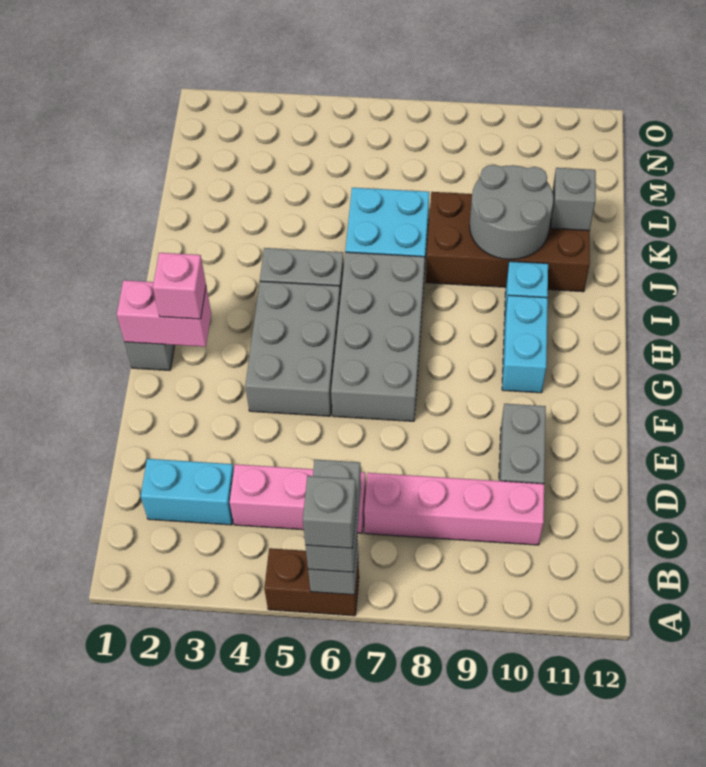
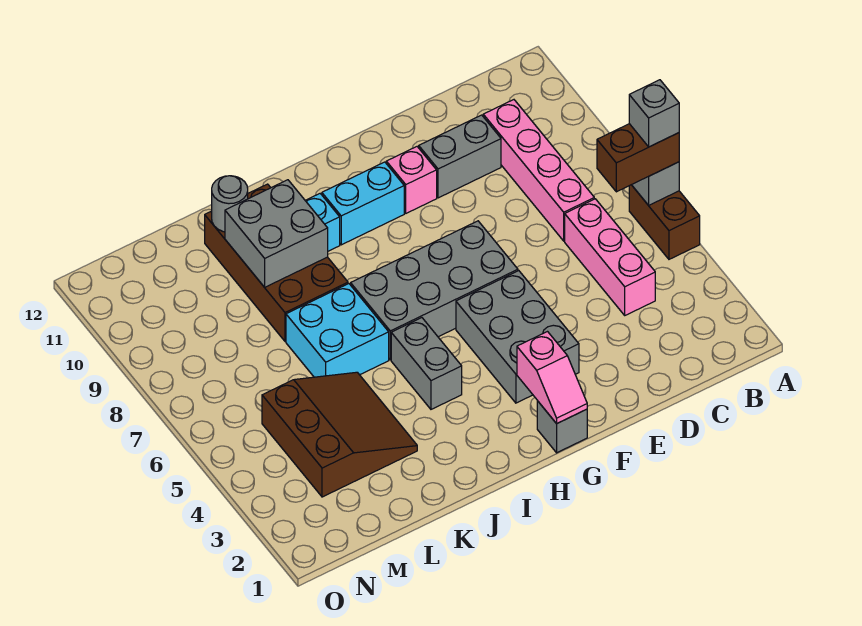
grey brick A6:B6 level 3 -> brown brick A6:B6 level 3
cyan brick C2:C3 level 1 -> none
grey brick F4:H5 level 1 -> grey brick F3:G5 level 1
pink brick G1:G2 level 2 -> pink slope G1:G2 level 2 top 2
pink brick G2 level 3 -> pink brick F10 level 1
grey round brick J9:K10 level 2 -> grey brick J9:K10 level 2
none -> brown slope K3:M5 level 1 top M
grey brick K11 level 2 -> grey round brick K11 level 2

